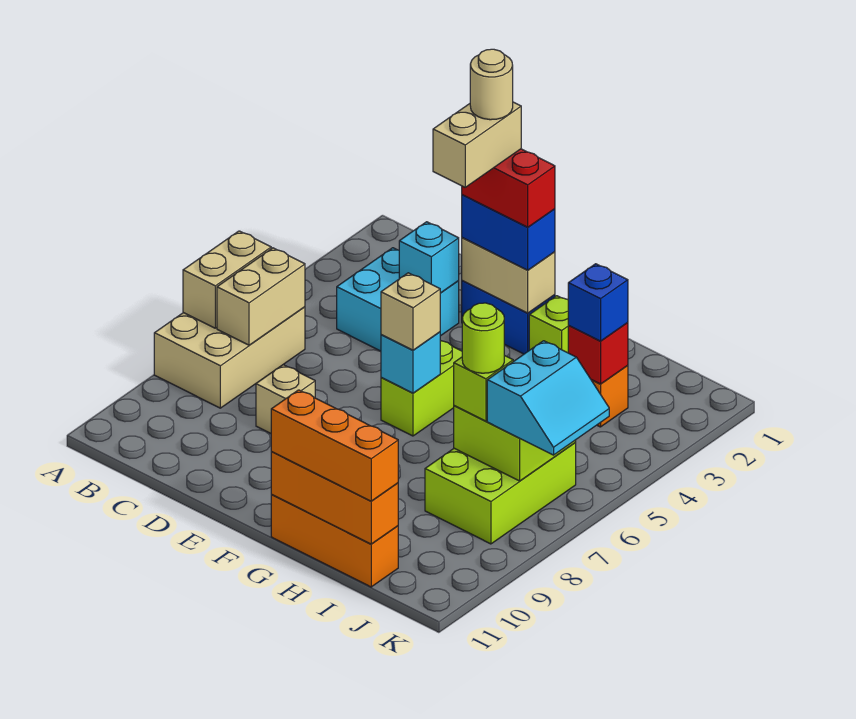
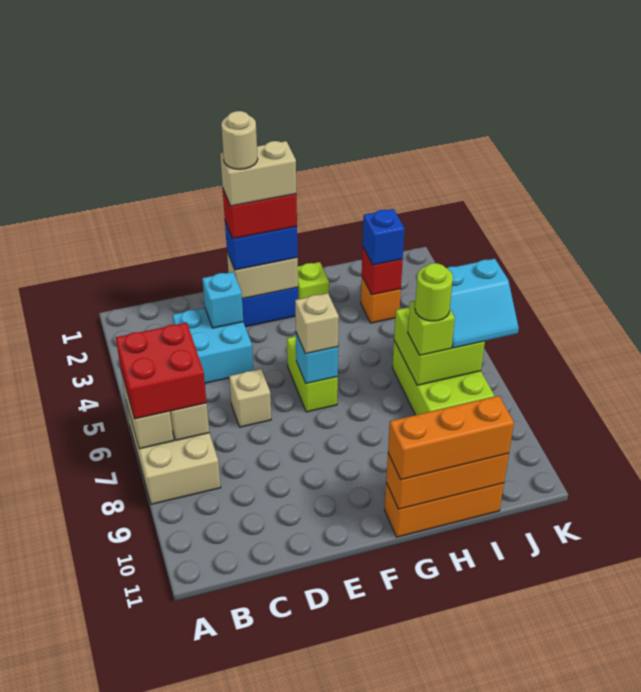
none -> red brick A6:B7 level 3
tan brick D8 level 1 -> tan brick D6 level 1
tan brick E2:E3 level 5 -> tan brick E2:F2 level 5
cyan slope J6:K7 level 3 top J -> cyan slope J6:K7 level 3 top 6

